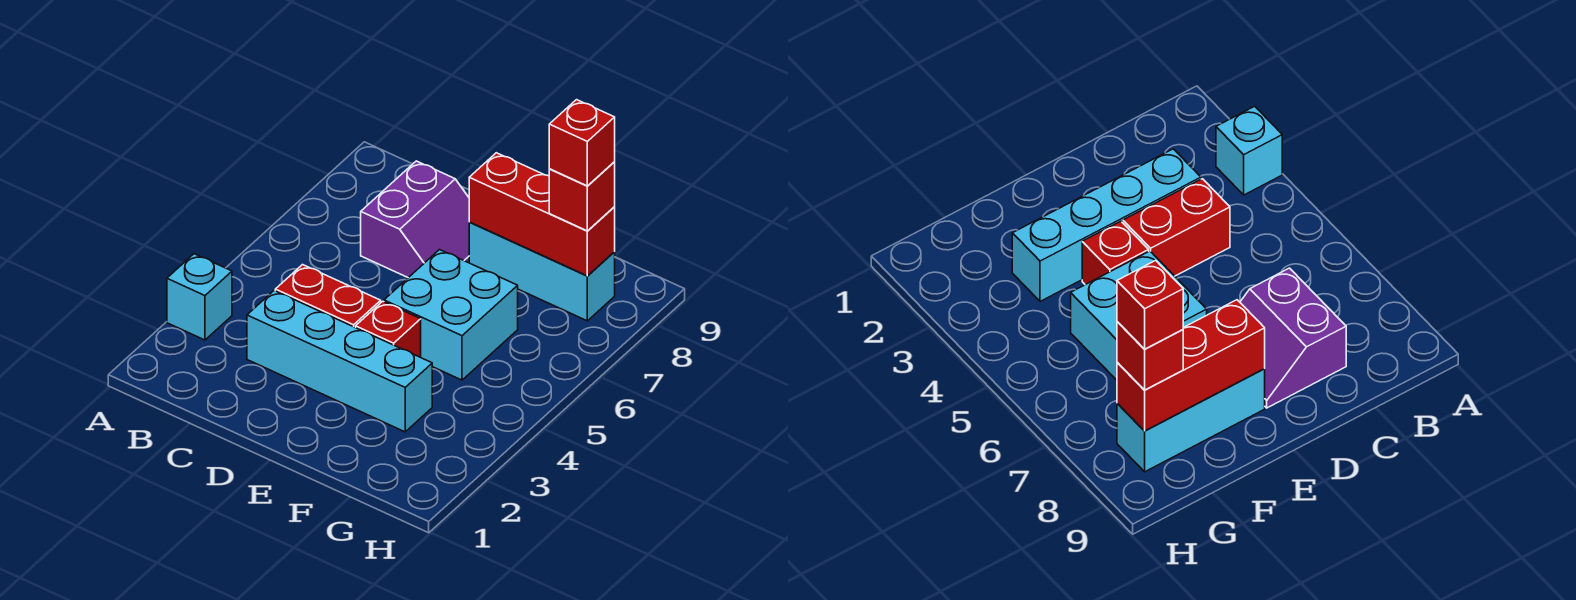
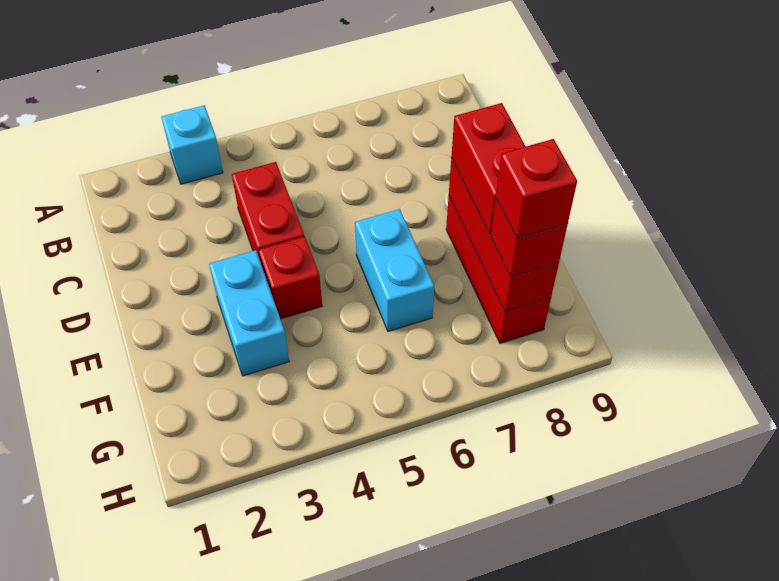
cyan brick C3:F3 level 1 -> cyan brick E3:F3 level 1
purple slope C7:D8 level 1 top C -> none
cyan brick E5:F6 level 1 -> cyan brick E6:F6 level 1
cyan brick E8:G8 level 1 -> red brick E8:G8 level 1
none -> red brick E8:F8 level 3

